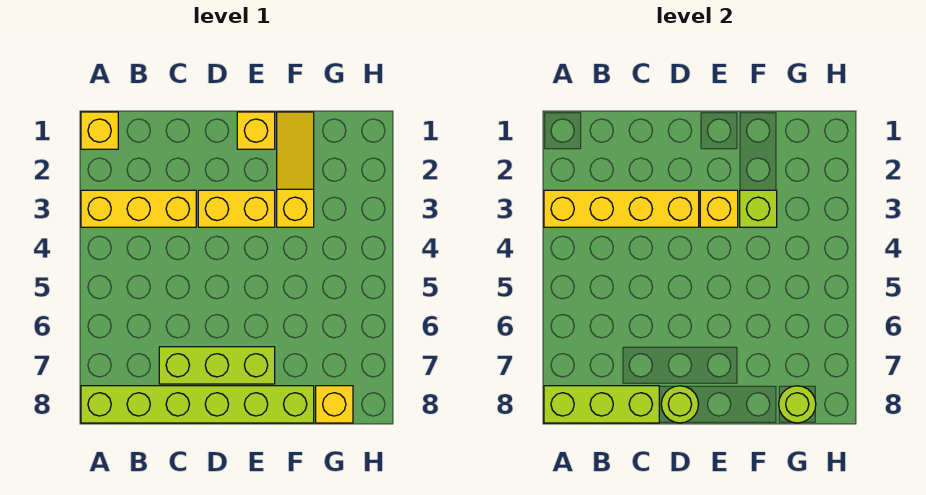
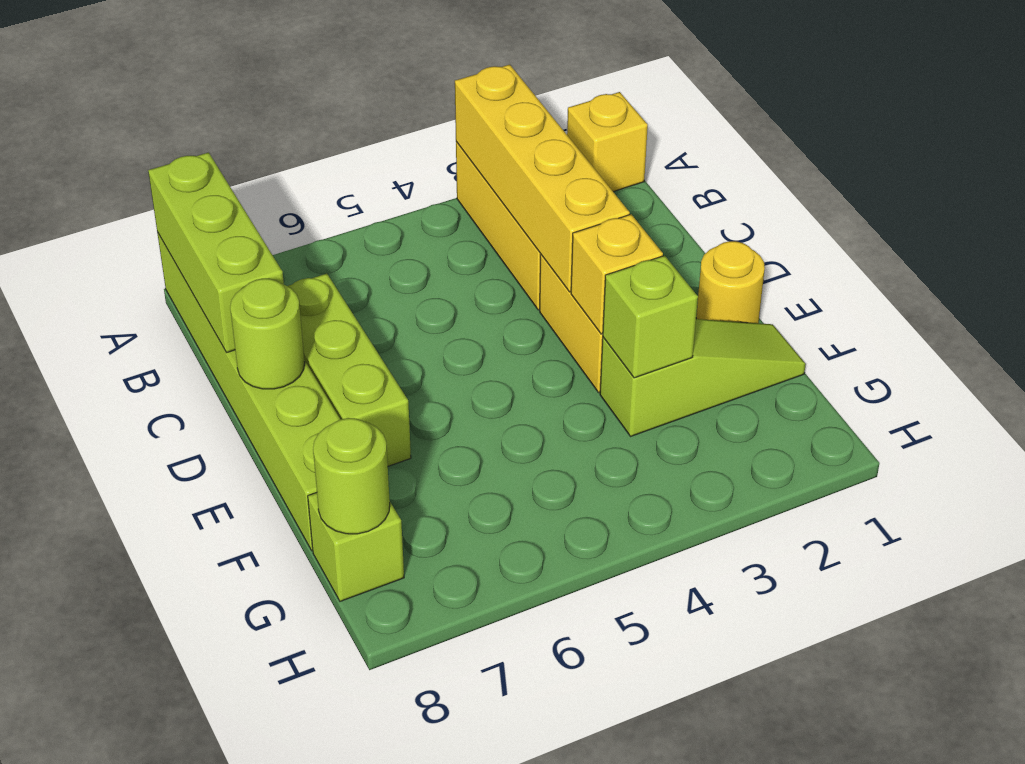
yellow brick E1 level 1 -> yellow round brick E1 level 1
yellow slope F1:F3 level 1 top 3 -> lime slope F1:F3 level 1 top 3
yellow brick G8 level 1 -> lime brick G8 level 1

